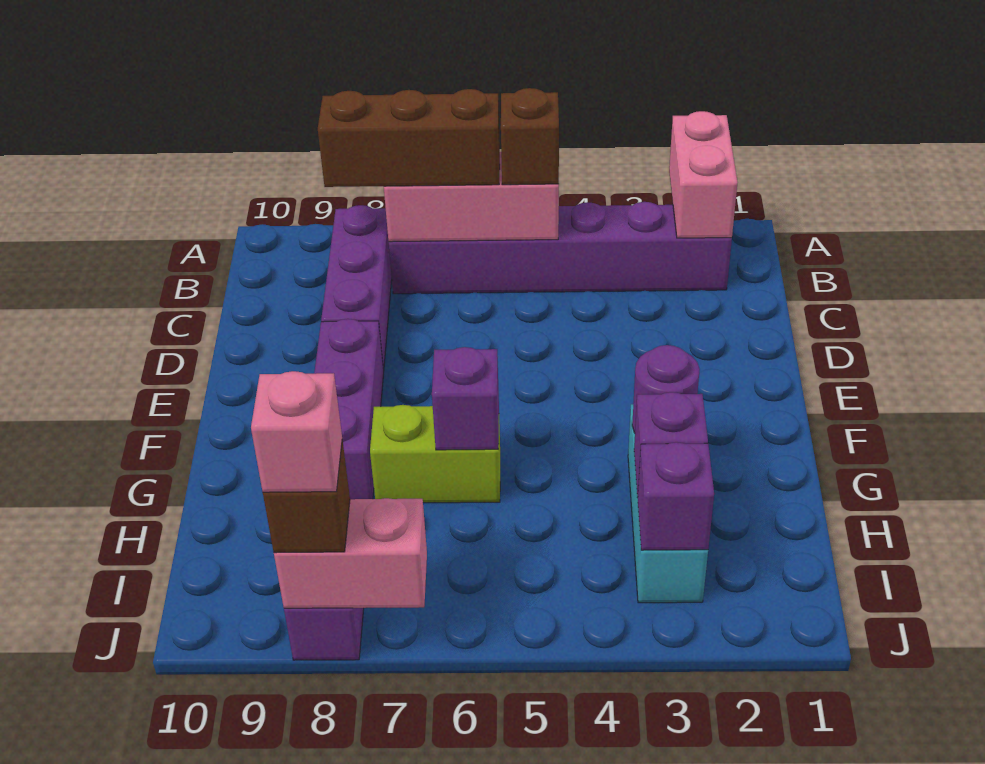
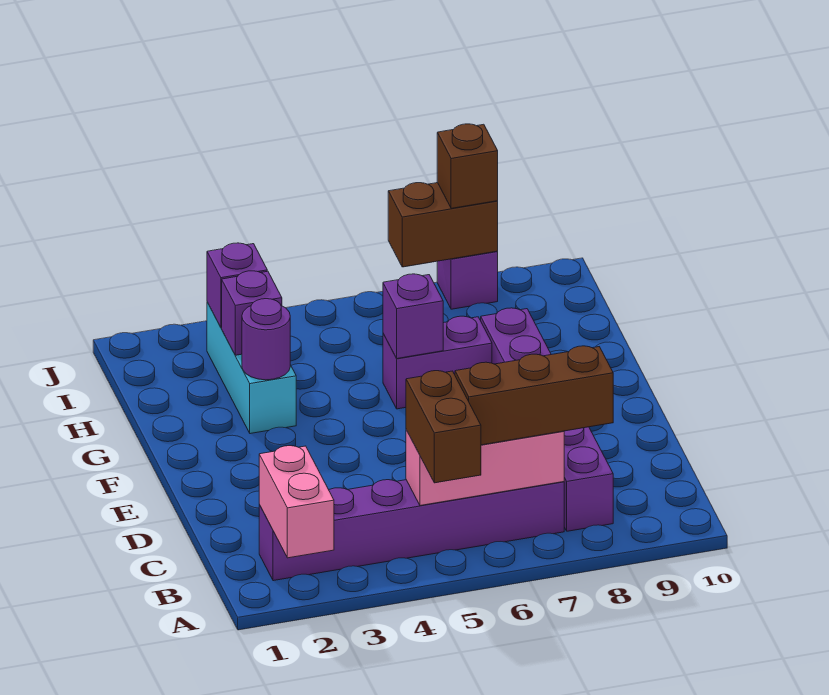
brown brick B5 level 3 -> brown brick A5:B5 level 3
lime brick G6:G7 level 1 -> purple brick G6:G7 level 1
pink brick J7:J8 level 2 -> brown brick J7:J8 level 2
pink brick J8 level 4 -> none

